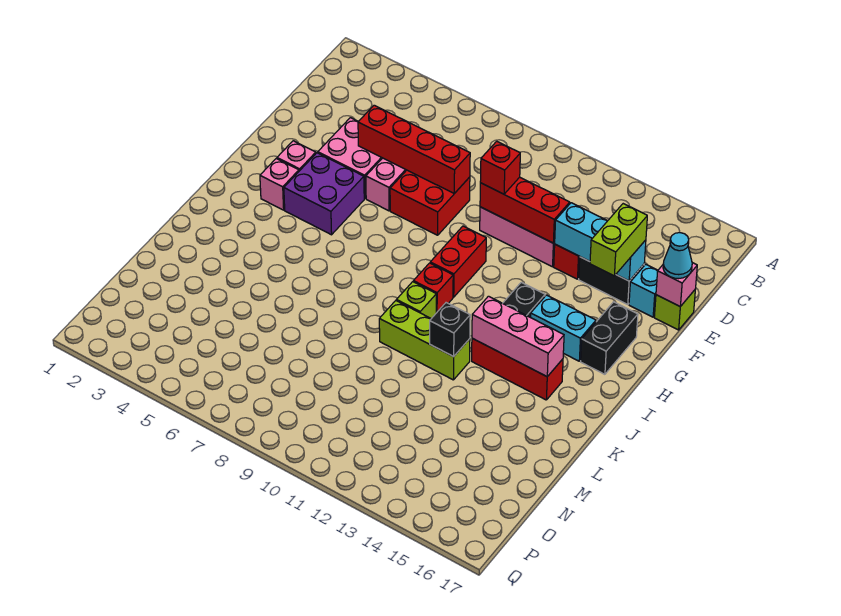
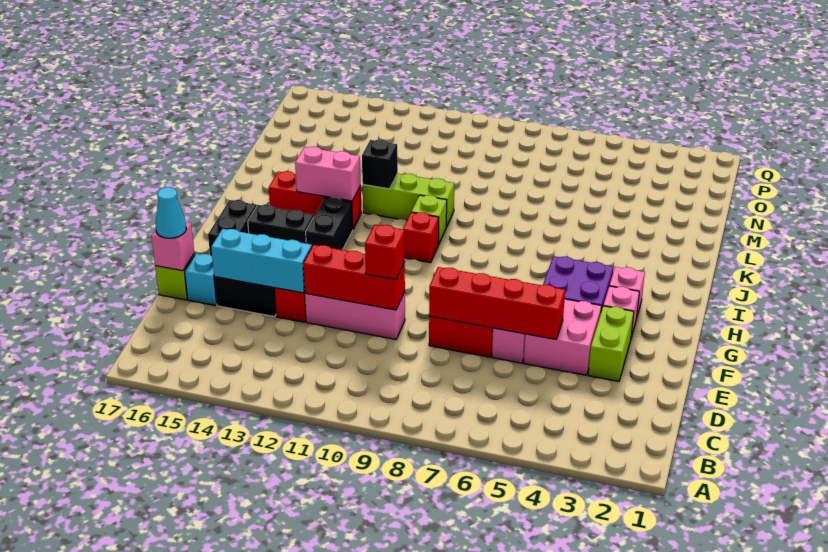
lime brick E15:F15 level 3 -> lime brick E3:F3 level 1
red brick G10:H10 level 1 -> none
cyan brick H14:H15 level 1 -> black brick H14:H15 level 1
pink brick J13:J15 level 2 -> pink brick J13:J14 level 2

